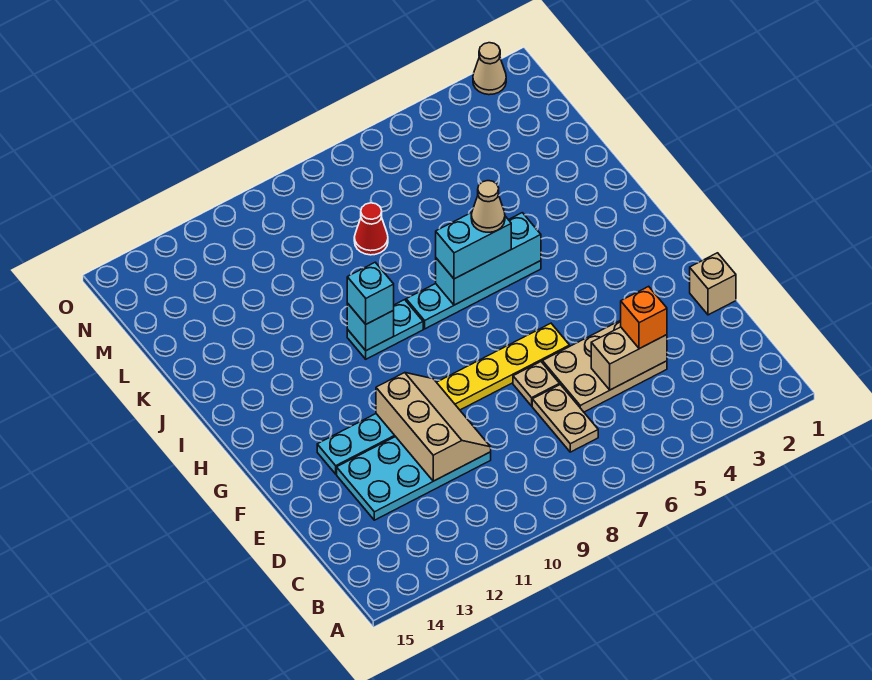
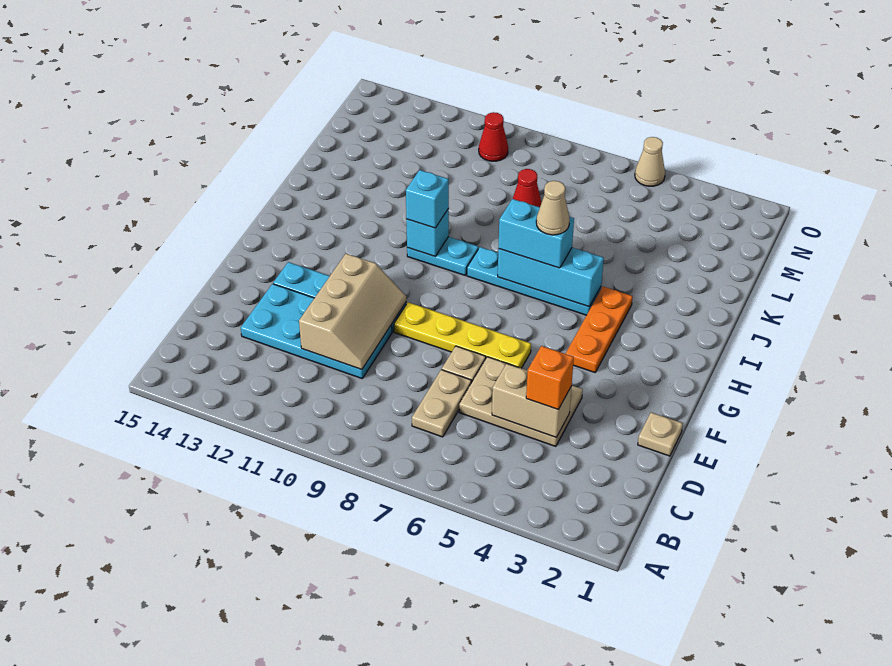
tan brick E1 level 1 -> tan plate E1 level 1
none -> orange plate G4:I4 level 1
none -> red cone N10 level 1
tan cone O2 level 1 -> tan cone O5 level 1

